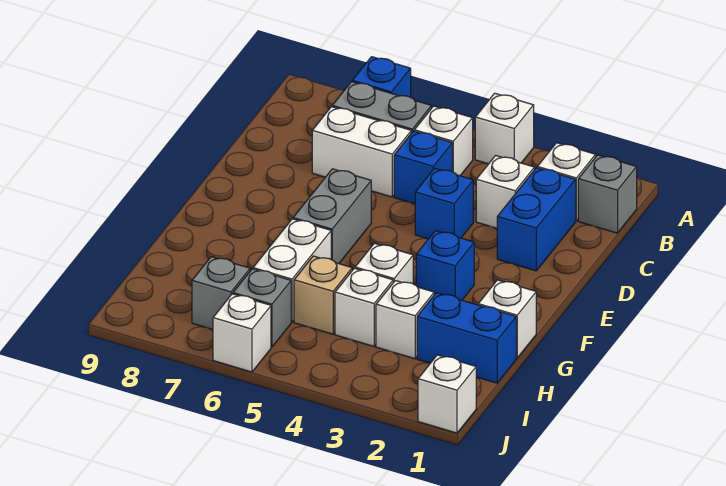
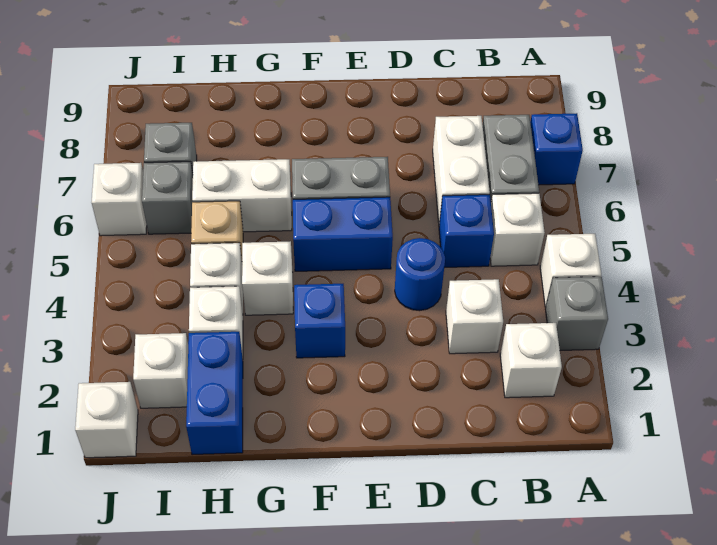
grey brick B1 level 1 -> grey brick A3 level 1
blue brick C2:D2 level 1 -> blue brick E5:F5 level 1
blue brick D4 level 1 -> blue round brick D4 level 1
white brick G1 level 1 -> white brick I2 level 1

